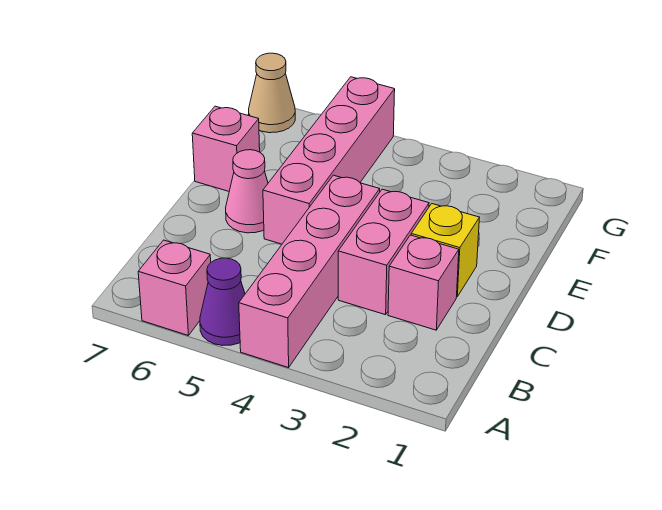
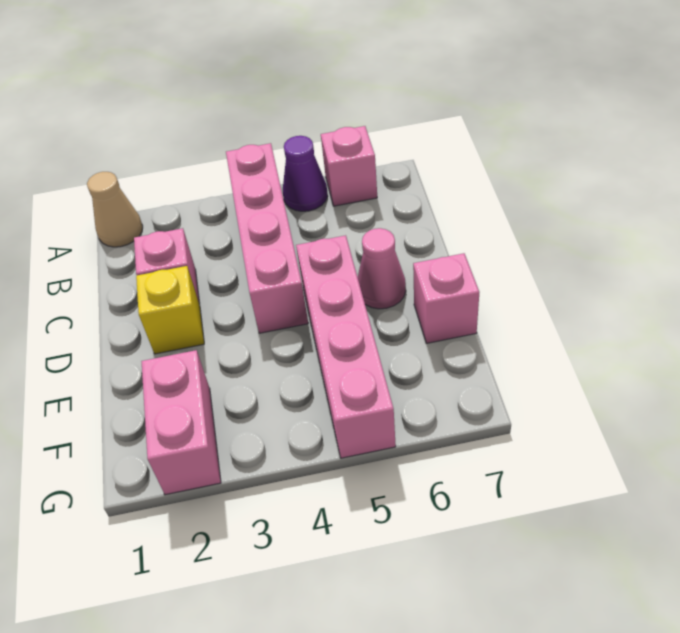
pink brick C3:D3 level 1 -> pink brick F2:G2 level 1
tan cone G7 level 1 -> tan cone A1 level 1

